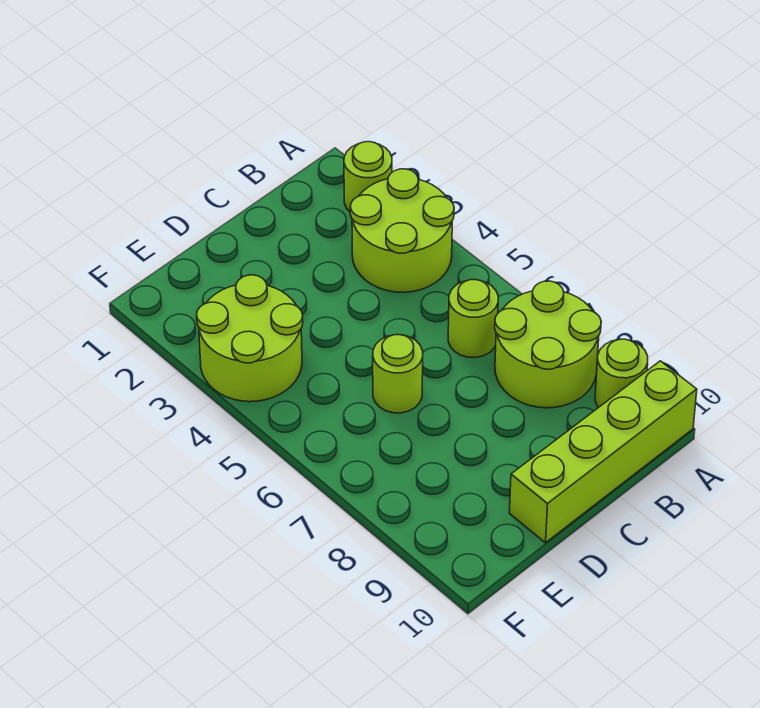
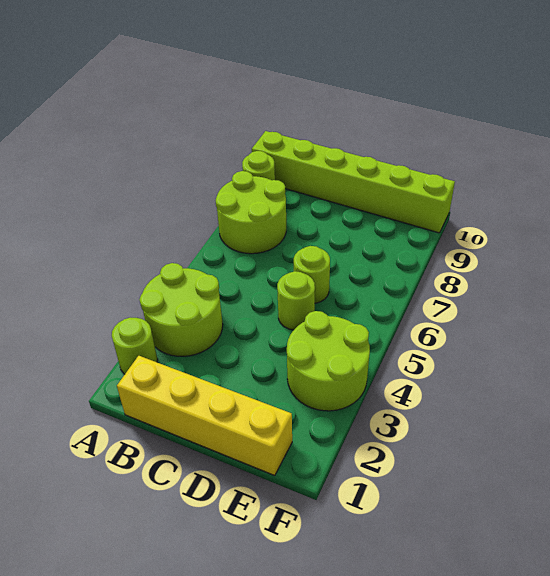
lime brick A10:D10 level 1 -> lime brick A10:F10 level 1
none -> yellow brick B1:E1 level 1
lime round brick B6 level 1 -> lime round brick D5 level 1

